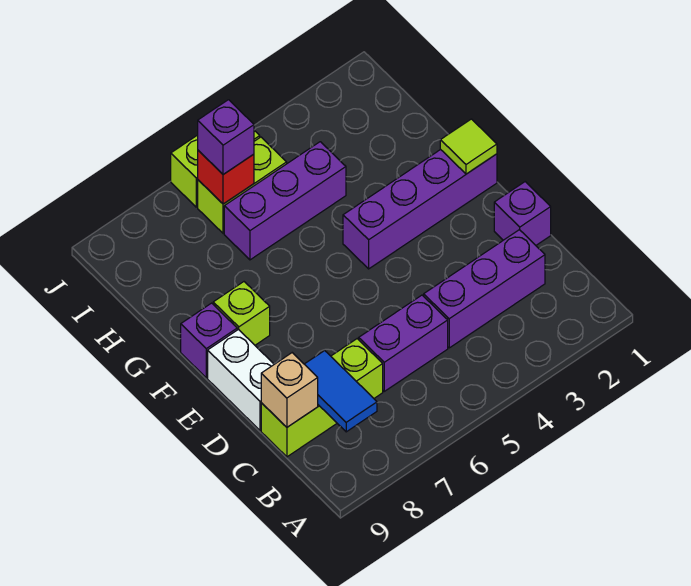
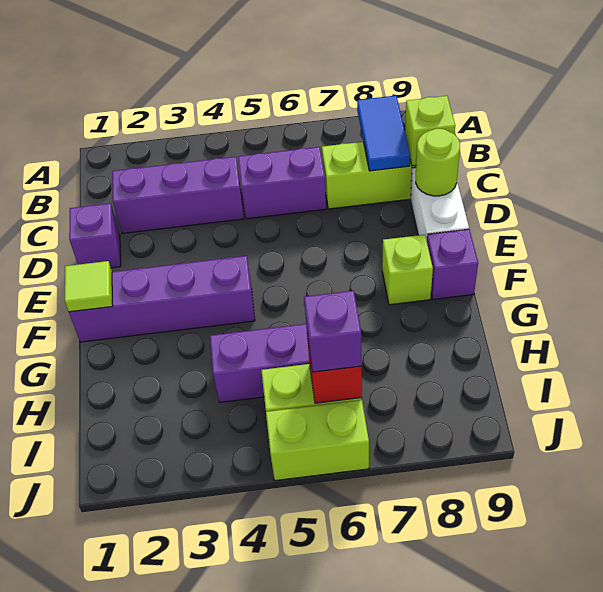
tan brick C9 level 2 -> lime brick C9 level 2
none -> lime round brick D9 level 2

